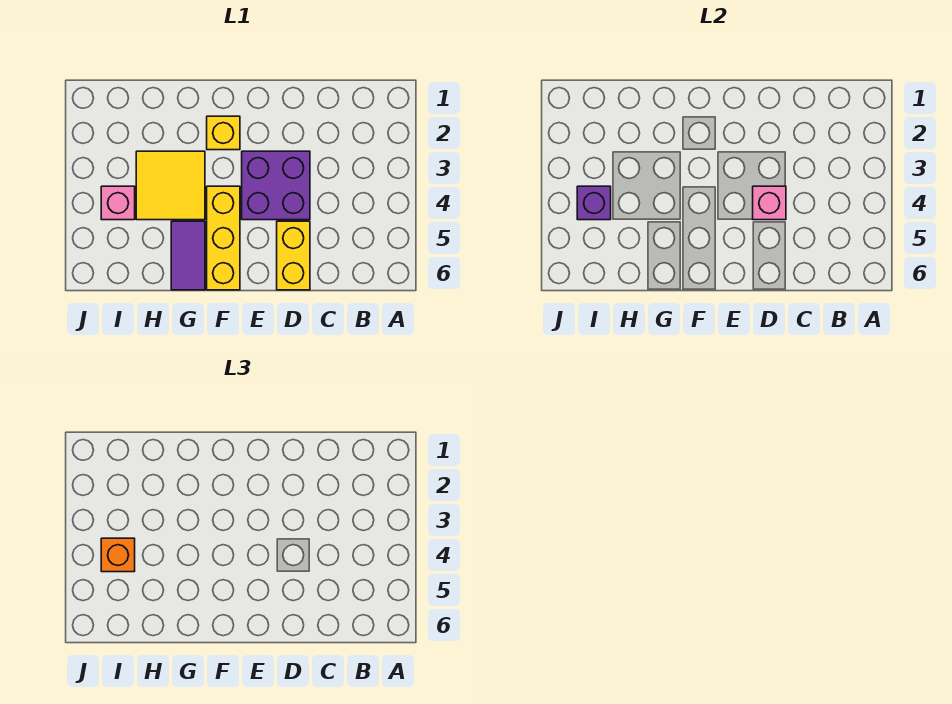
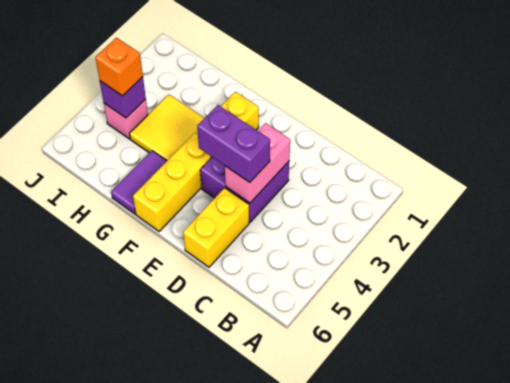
pink brick D4 level 2 -> pink brick D3:D4 level 2
none -> purple brick D4:E4 level 3

